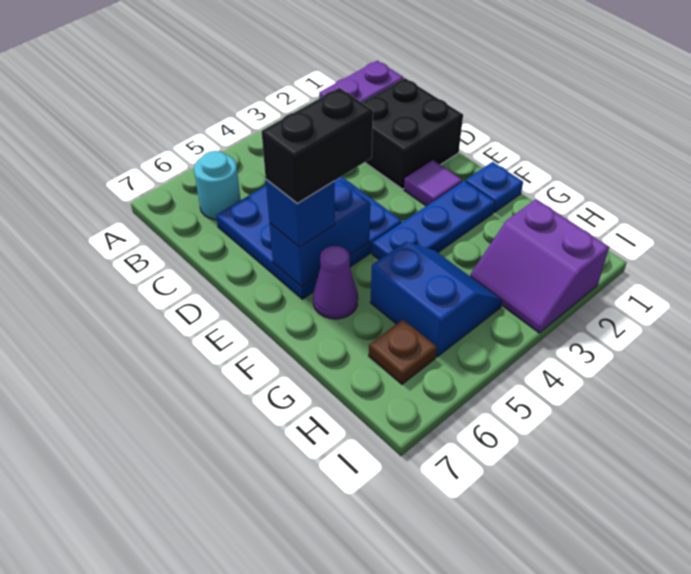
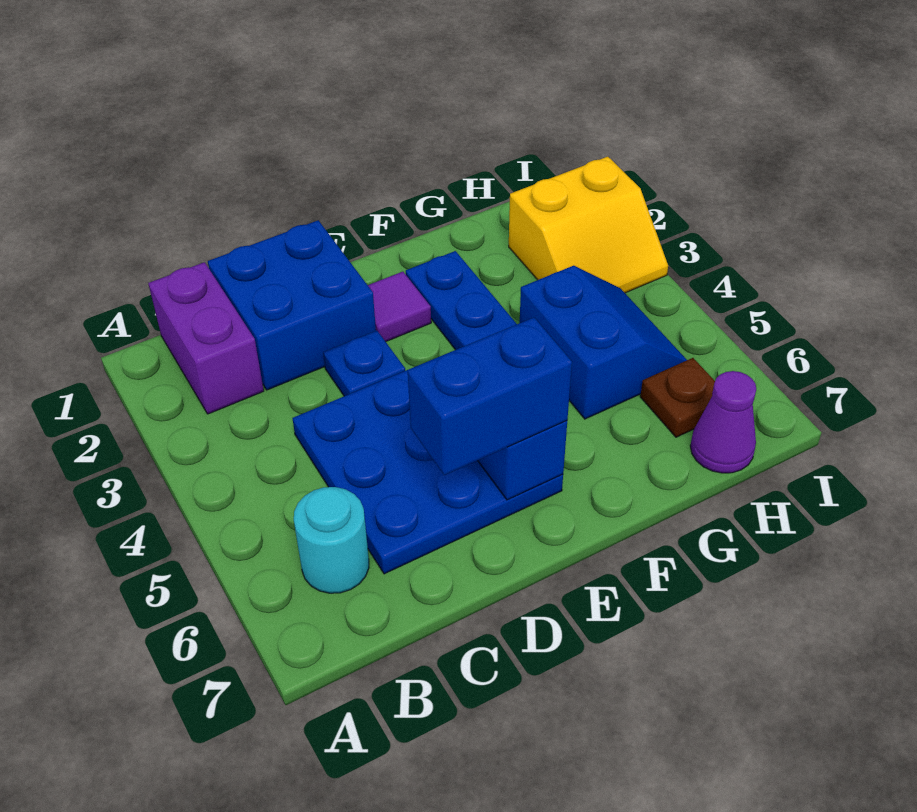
black brick C1:D2 level 1 -> blue brick C1:D2 level 1
black brick E5:E6 level 4 -> none
blue brick E6 level 3 -> blue brick D6:E6 level 3
blue plate F1 level 1 -> blue plate D3 level 1
purple cone F6 level 1 -> purple cone H7 level 1
blue slope G4:H5 level 1 top 5 -> blue slope G4:H5 level 1 top G
purple slope H2:I3 level 1 top 2 -> yellow slope H2:I3 level 1 top 2

